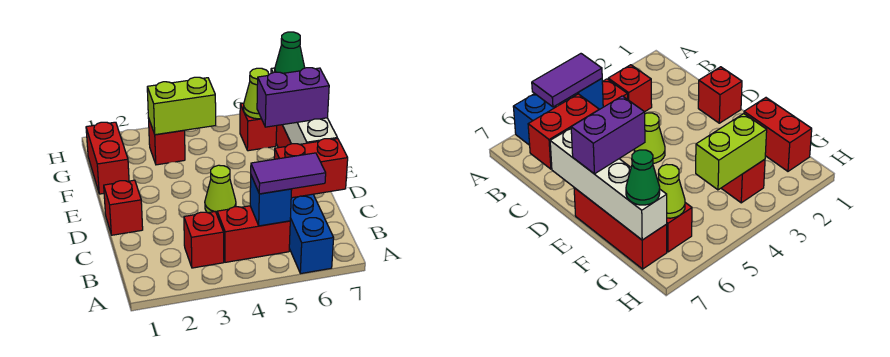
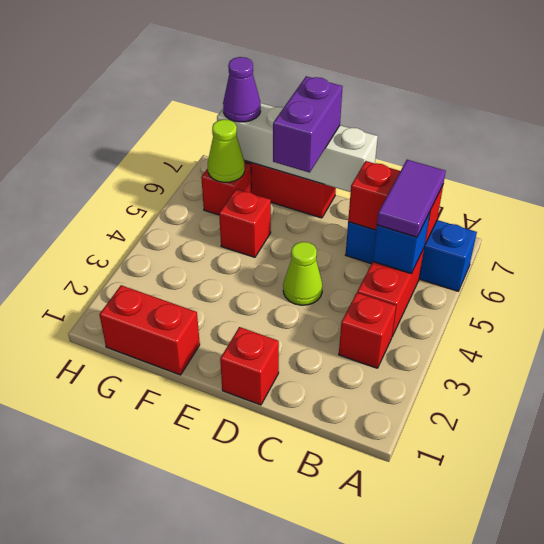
red brick C6:C7 level 2 -> red brick B6:C6 level 2
red brick G3 level 1 -> red brick F5 level 1
lime brick G3:G4 level 2 -> none
green cone G7 level 3 -> purple cone G7 level 3

